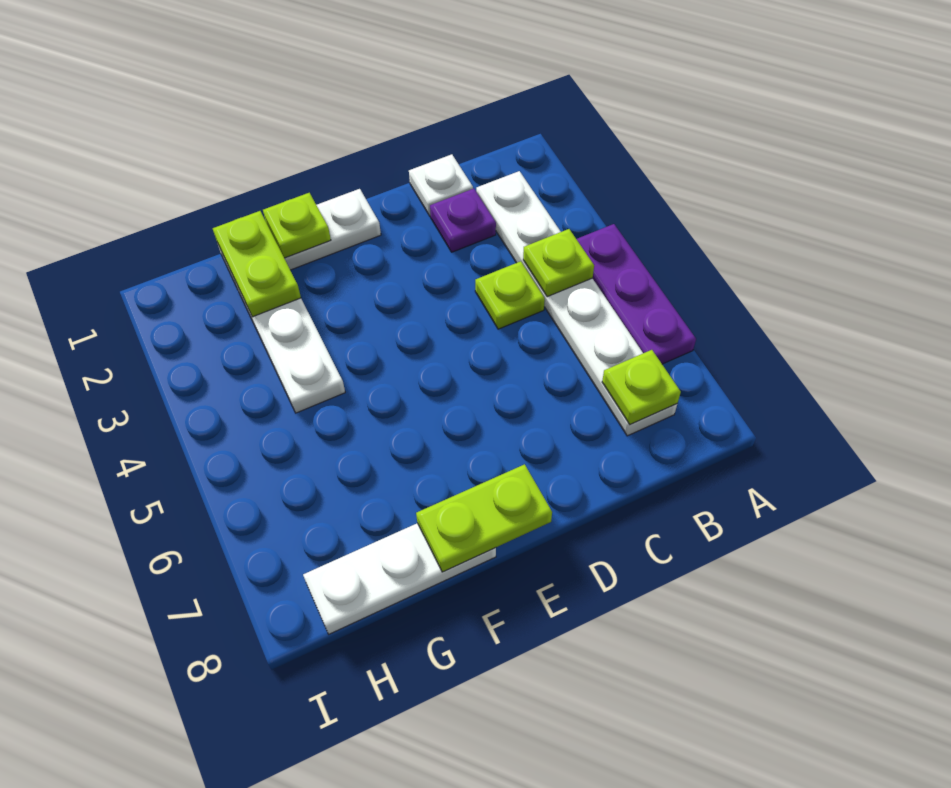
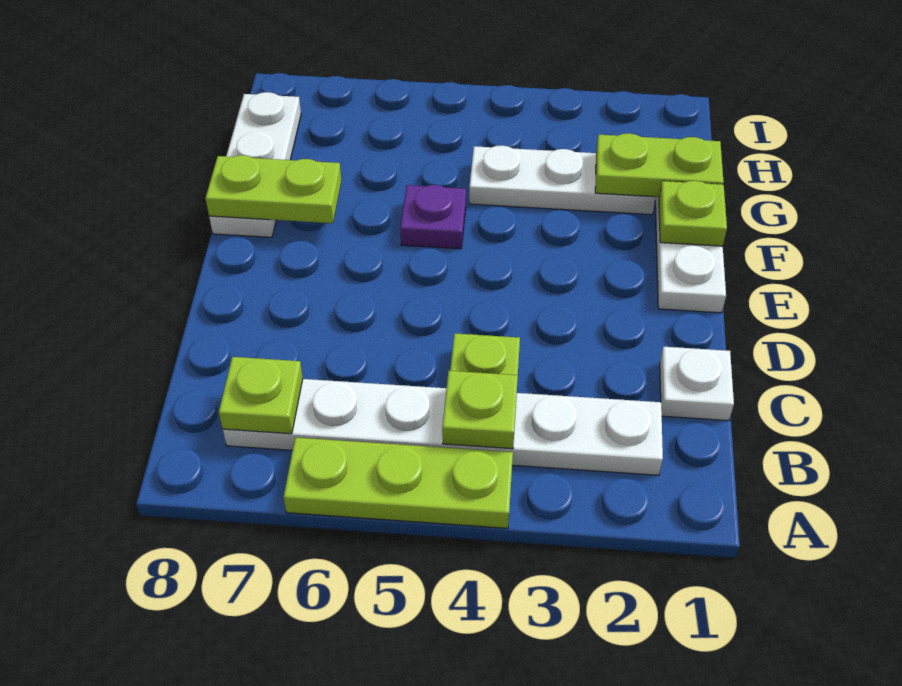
purple plate A4:A6 level 1 -> lime plate A4:A6 level 1
purple plate C2 level 1 -> purple plate F5 level 1
lime plate E8:F8 level 2 -> lime plate F7:F8 level 2

